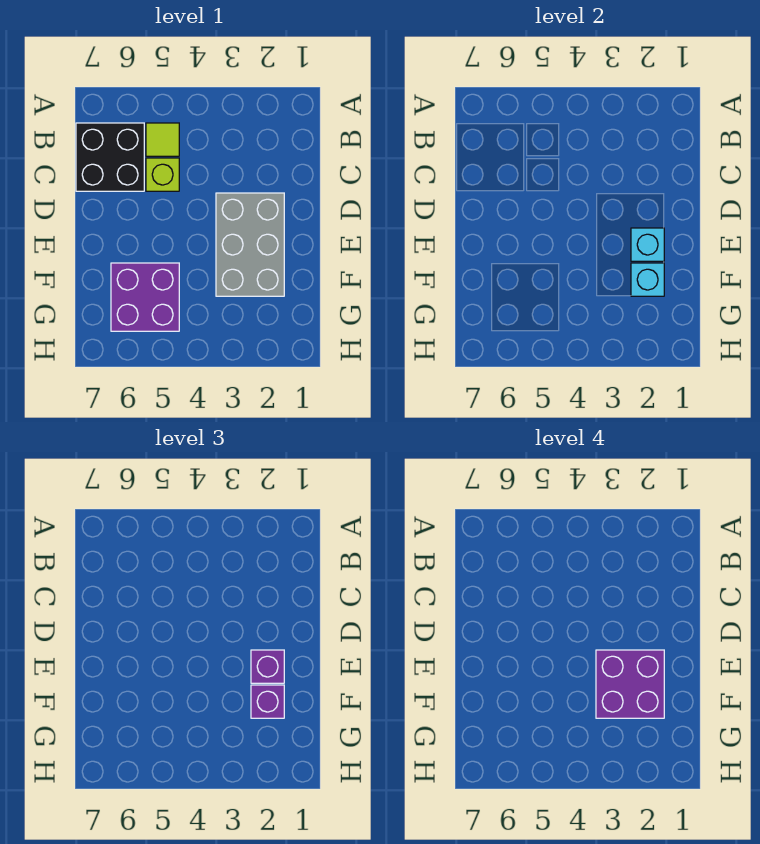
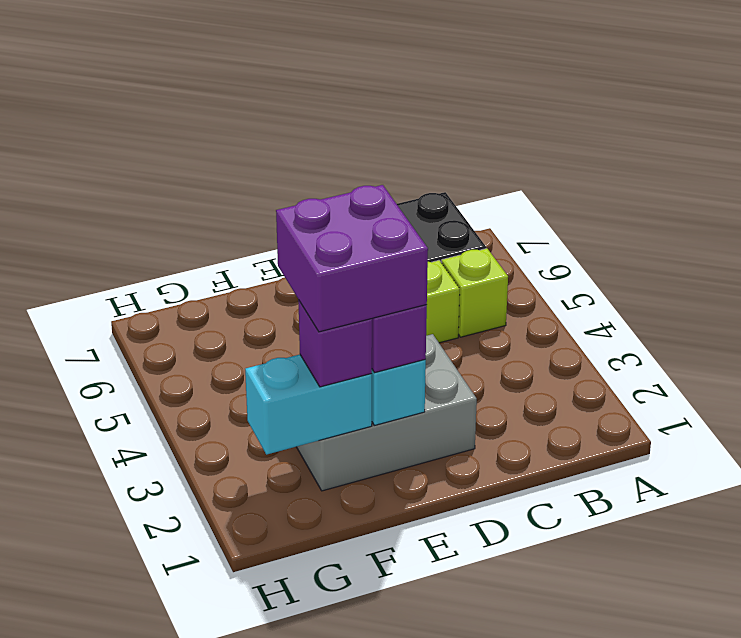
lime tile B5 level 1 -> lime brick B5 level 1
cyan brick F2 level 2 -> cyan brick F2:G2 level 2
purple brick F5:G6 level 1 -> none

